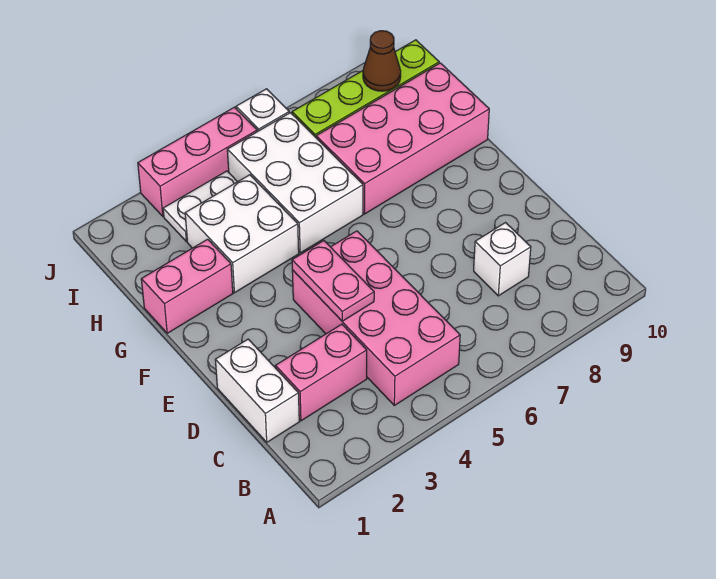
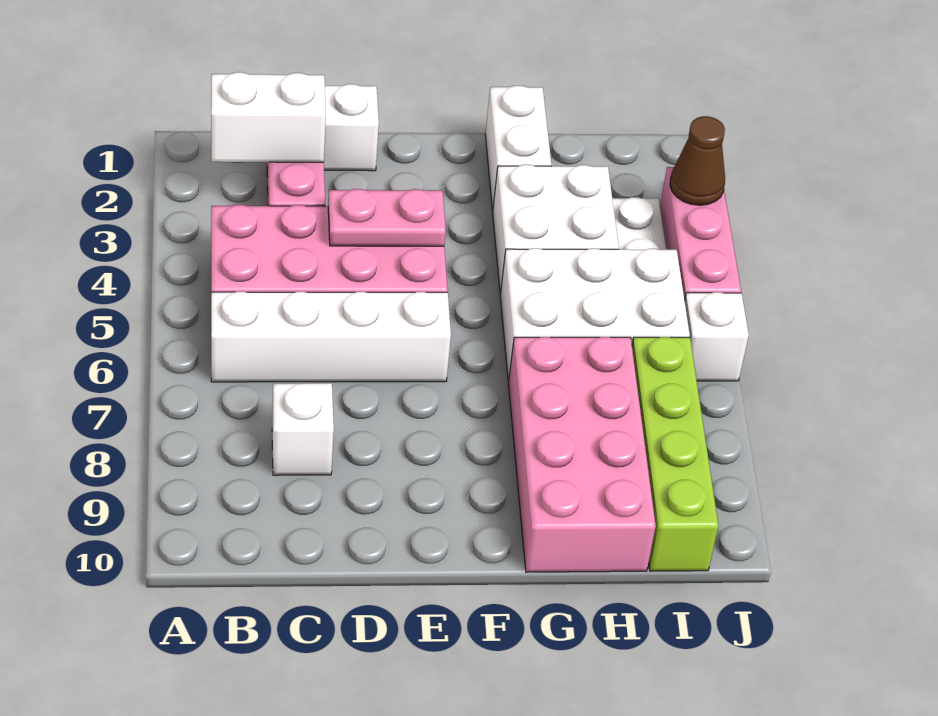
none -> white brick B2:C2 level 2
none -> white brick B6:E6 level 1
pink brick G1:G2 level 1 -> white brick G1:G2 level 1
brown cone I9 level 2 -> brown cone J3 level 2

